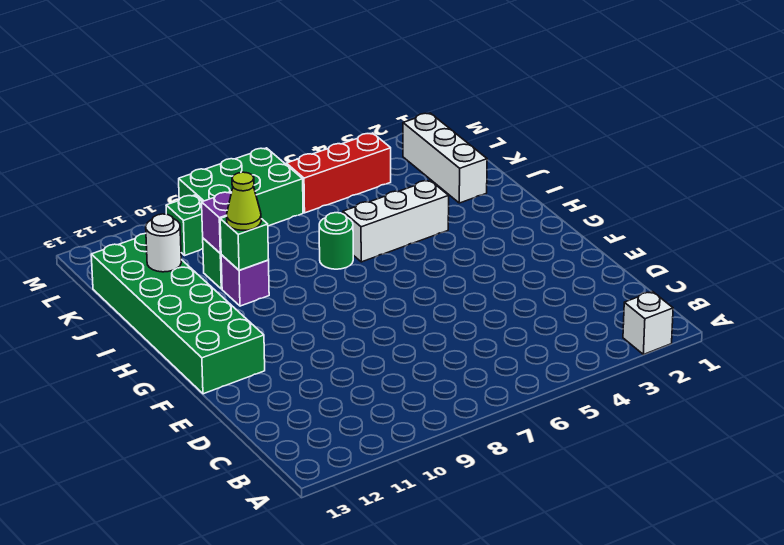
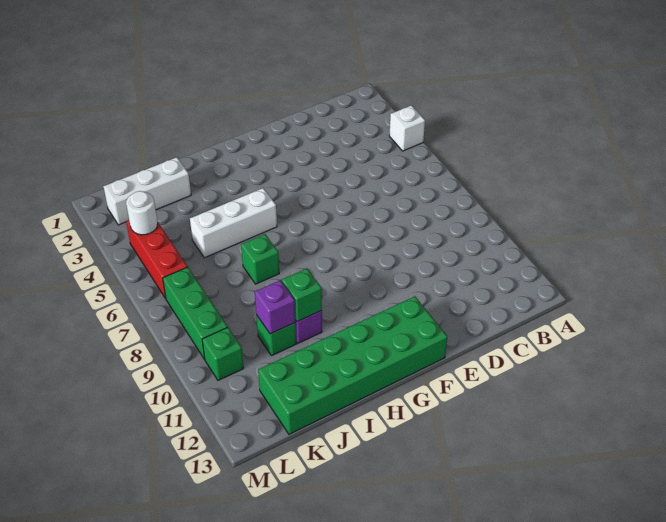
white brick A2 level 1 -> white brick A4 level 1
white brick I4:I6 level 1 -> white brick H5:J5 level 1
green round brick I7 level 1 -> green brick I7 level 1
lime cone I10 level 3 -> none
white round brick J12 level 2 -> white round brick L4 level 2
green brick L7:M9 level 1 -> green brick L7:L9 level 1

